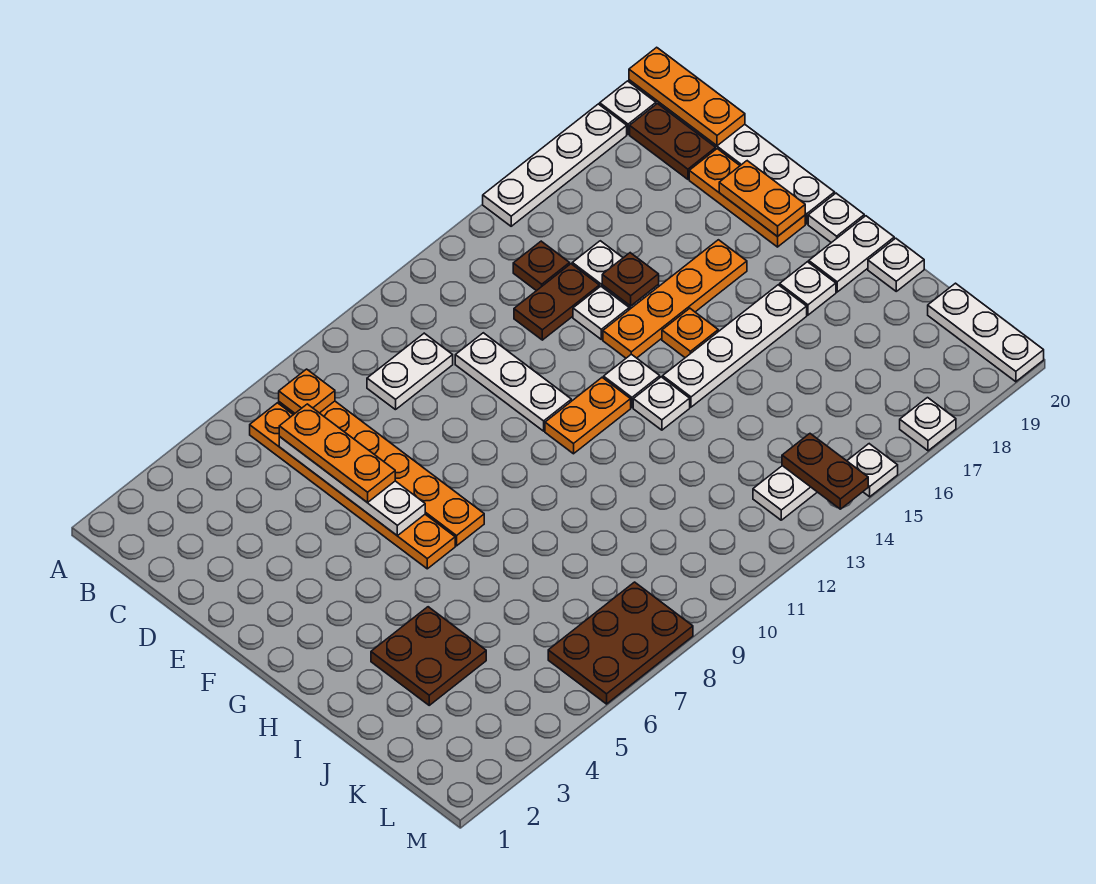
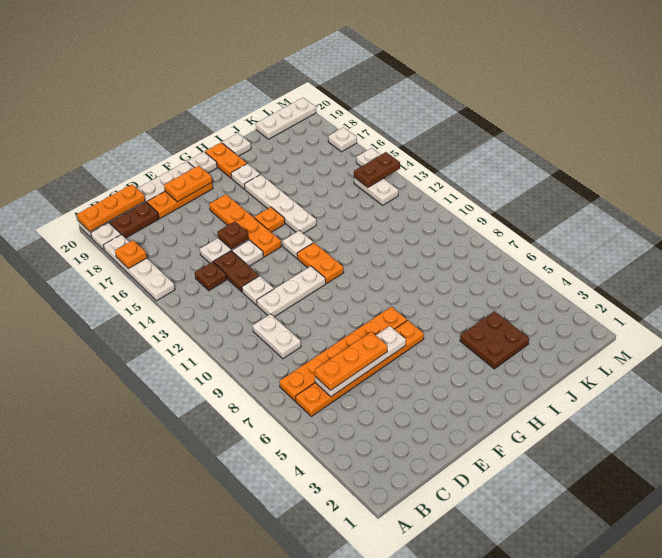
orange plate B7 level 2 -> orange plate A17 level 2
white plate H13 level 1 -> white plate D12 level 1
white plate H19:H20 level 1 -> orange plate H19:H20 level 1
brown plate L6:M8 level 1 -> none

